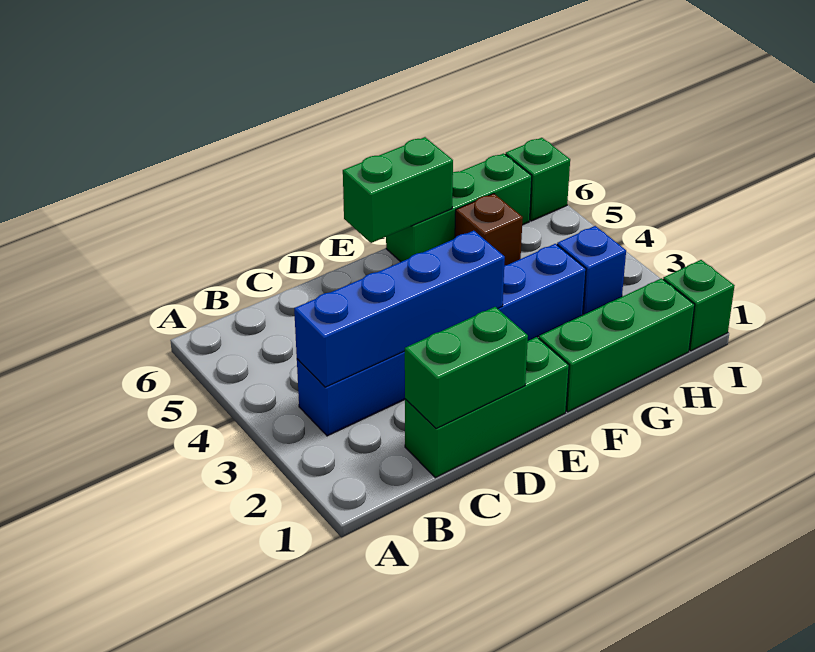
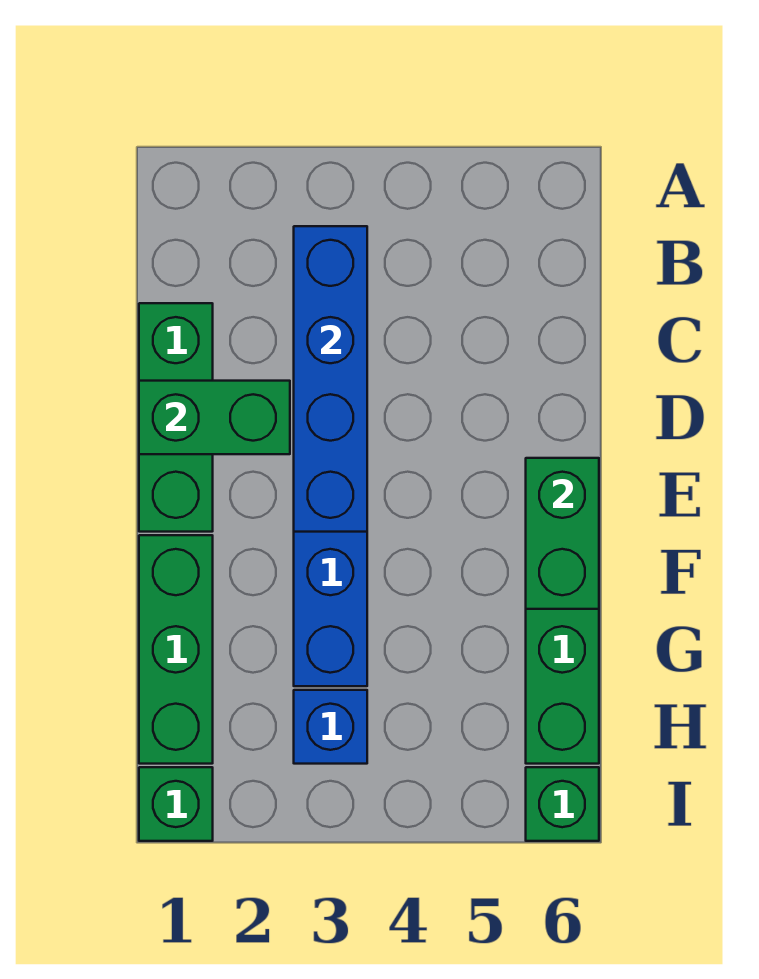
green brick C1:D1 level 2 -> green brick D1:D2 level 2
brown brick G5 level 1 -> none

